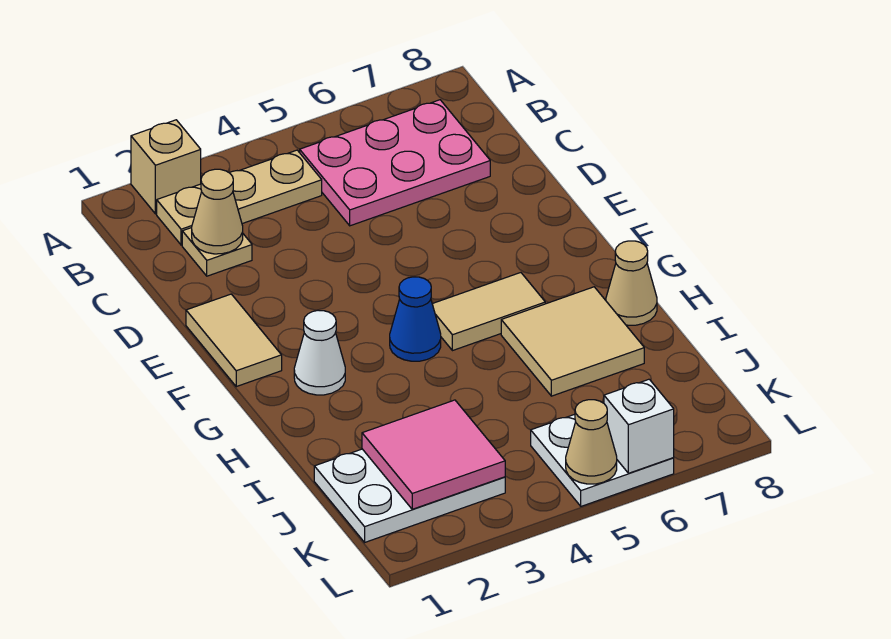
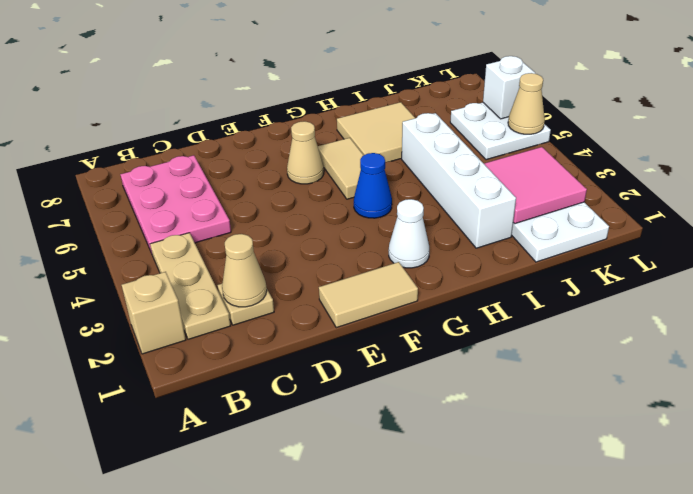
tan cone H8 level 1 -> tan cone F6 level 1
none -> white brick I2:I5 level 1

